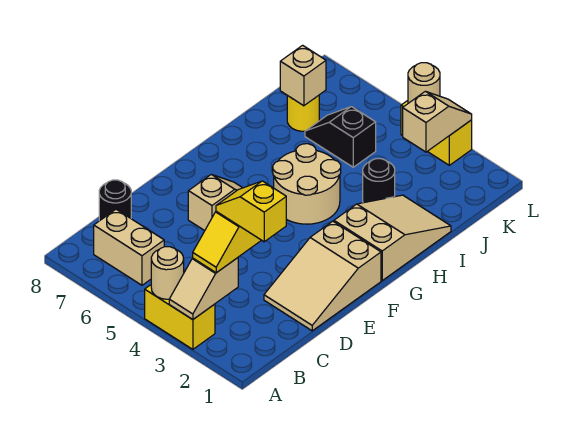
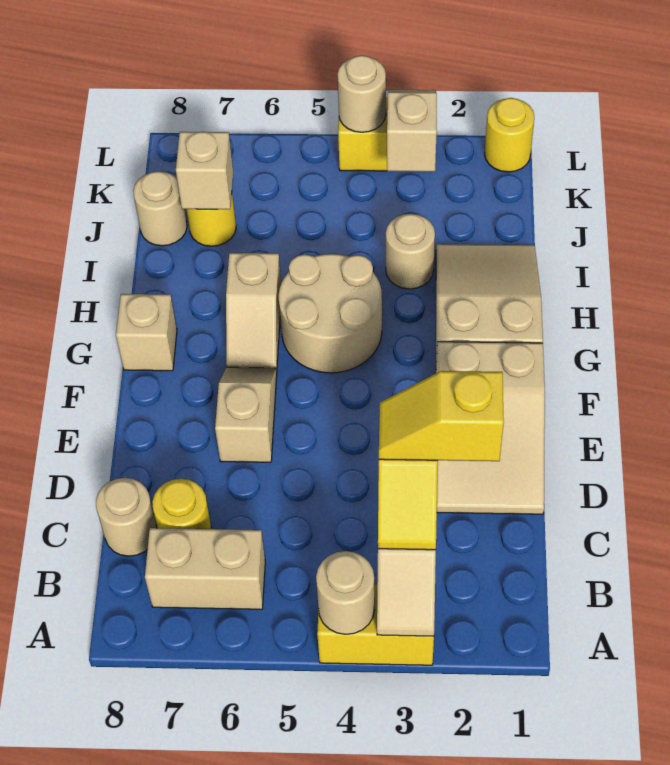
none -> yellow round brick C7 level 1
black round brick C8 level 1 -> tan round brick C8 level 1
none -> tan slope G6:H6 level 1 top H
none -> tan brick G8 level 1
black round brick I3 level 1 -> tan round brick I3 level 1
black slope J5:J6 level 1 top 5 -> none
none -> tan round brick J8 level 1
none -> yellow round brick L1 level 1

